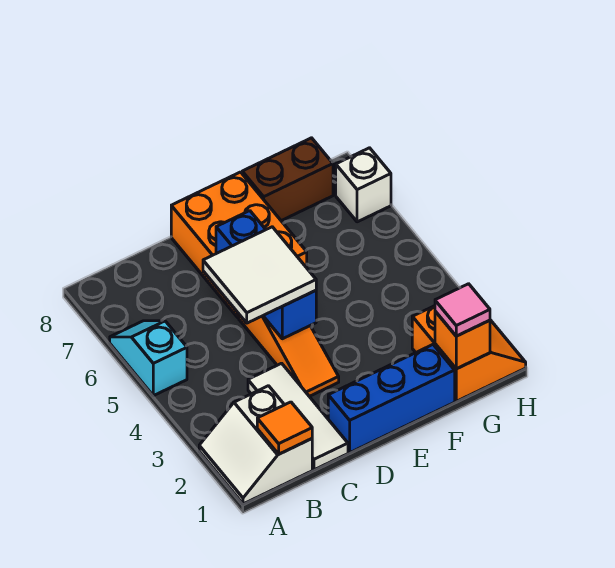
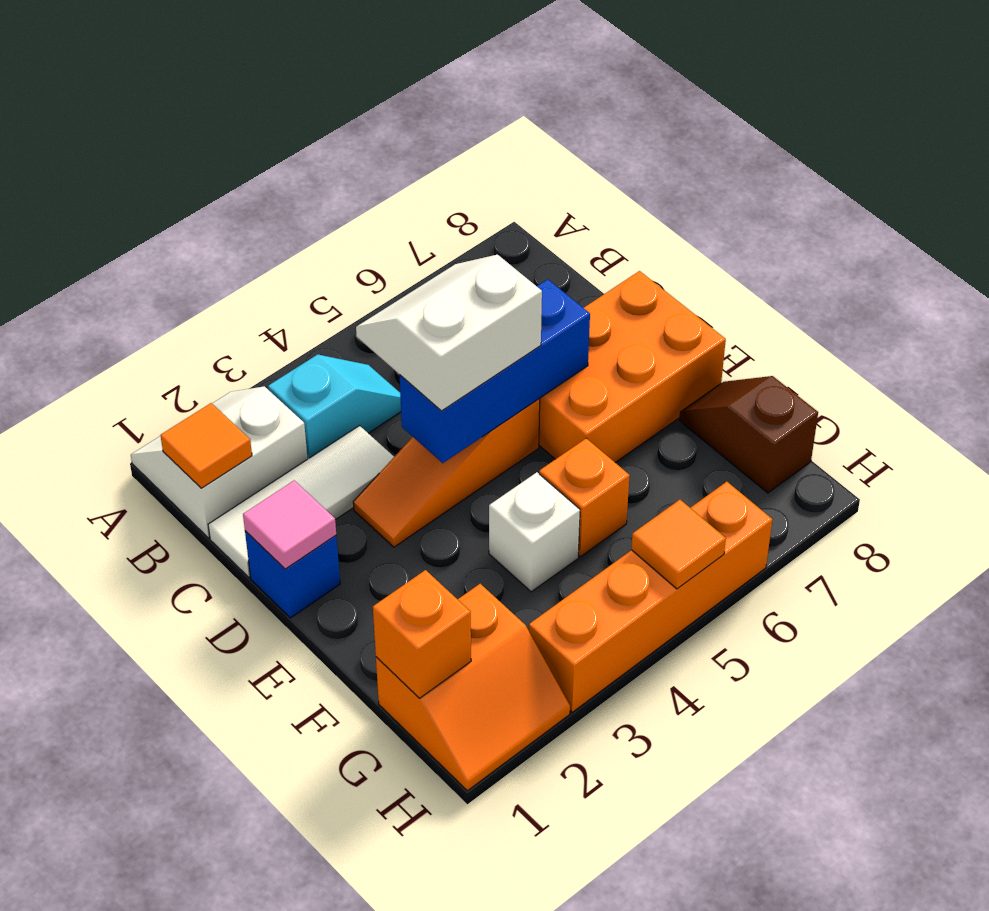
cyan slope A5:A6 level 1 top 5 -> cyan slope B3:B4 level 1 top 3
white tile C4:D5 level 3 -> white slope C4:D5 level 3 top D
blue brick D1:F1 level 1 -> blue brick D1 level 1
none -> orange brick F5 level 1
brown brick F8:G8 level 1 -> brown slope F8:G8 level 1 top G
pink tile G1 level 3 -> pink tile D1 level 2
none -> orange brick H3:H6 level 1
none -> orange tile H5 level 2
white brick H7 level 1 -> white brick F4 level 1

